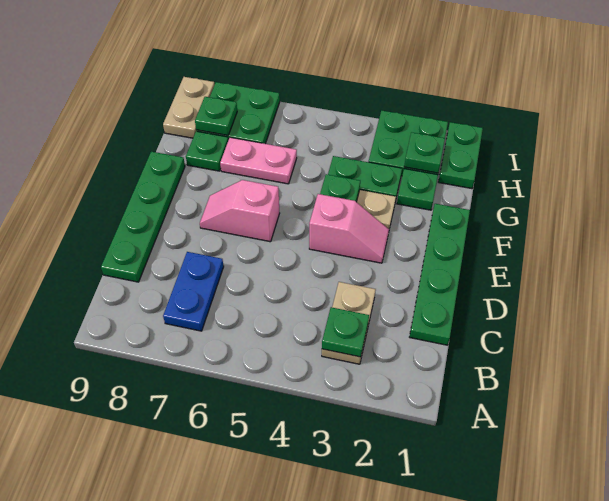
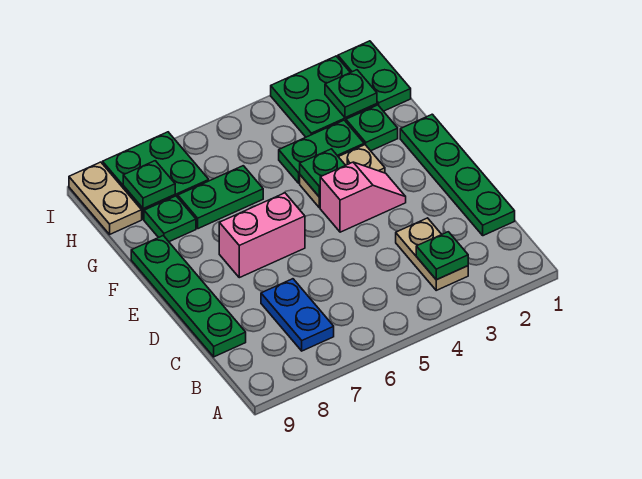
pink slope E6:E7 level 1 top 6 -> pink brick E6:E7 level 1
pink plate G6:G7 level 1 -> green plate G6:G7 level 1

